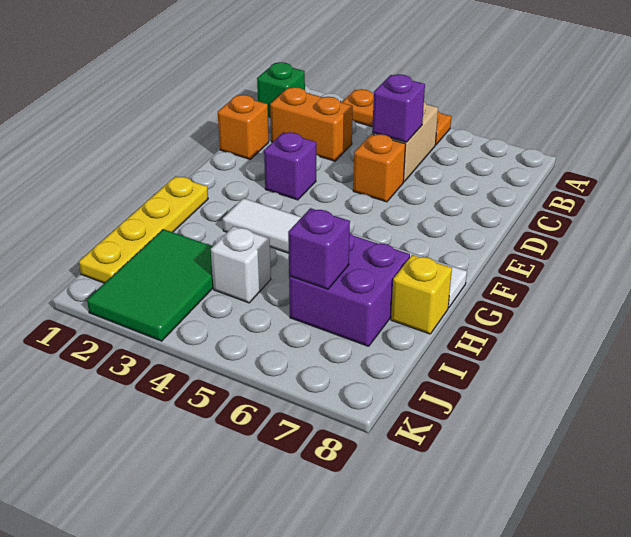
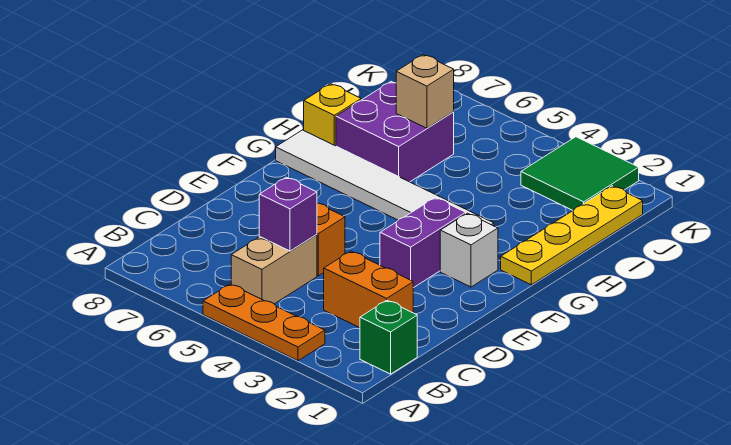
orange brick D1 level 1 -> none
purple brick E3 level 1 -> purple brick E3:F3 level 1
green tile I2:K3 level 1 -> green tile J2:K3 level 1
white brick I4 level 1 -> white brick F2 level 1
purple brick I6 level 2 -> tan brick I6 level 2

